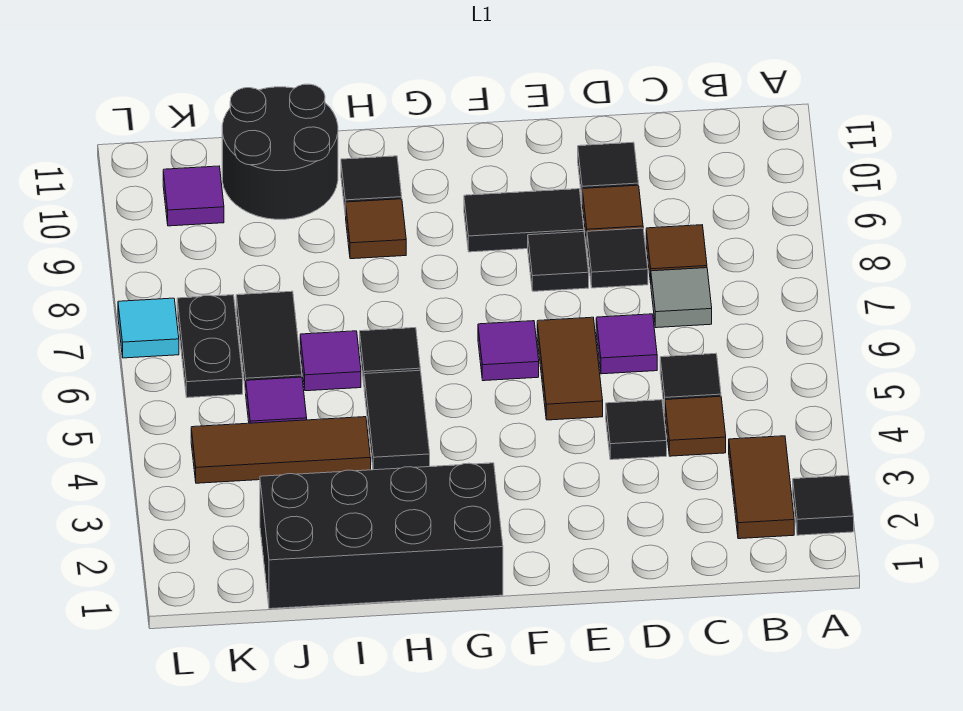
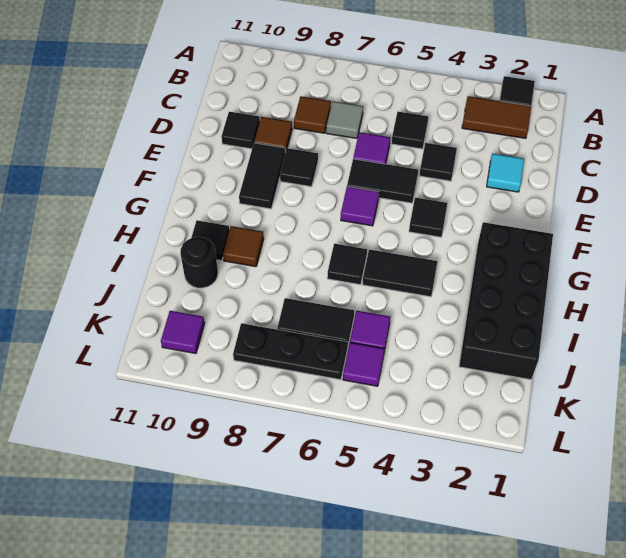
brown tile C4 level 1 -> none
black tile D8 level 1 -> black tile F4 level 1
brown tile E5:E6 level 1 -> black tile E5:E6 level 1
brown tile I4:K4 level 1 -> none
purple tile I6 level 1 -> purple tile K5 level 1
black round brick I10:J11 level 1 -> black round brick I10 level 1
black plate K6:K7 level 1 -> black plate K6:K8 level 1
cyan tile L7 level 1 -> cyan tile D2 level 1

